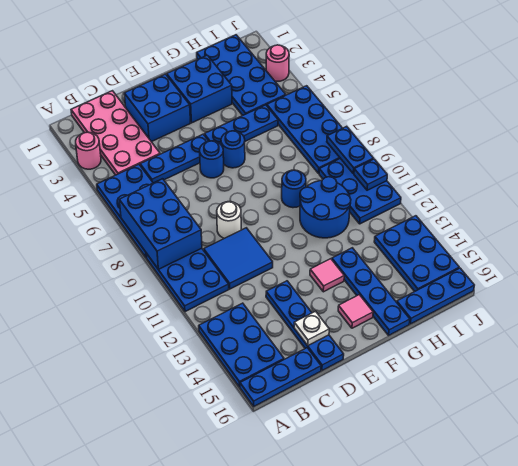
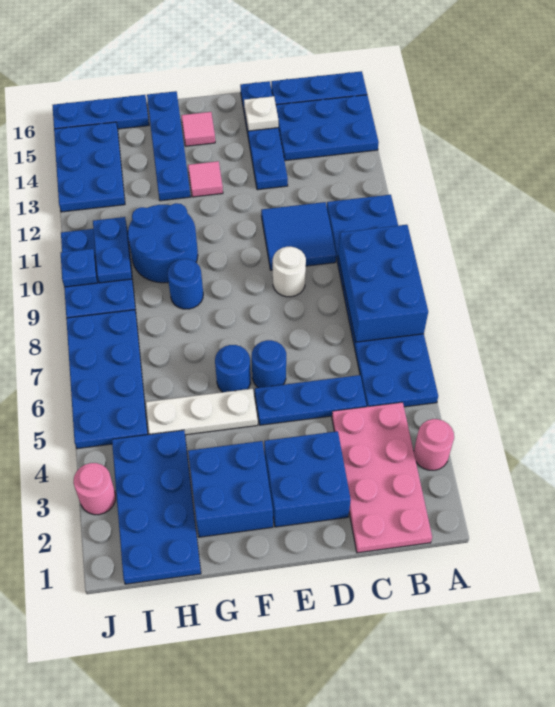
blue plate A13:B15 level 1 -> blue plate A14:C15 level 1
blue plate F5:H5 level 1 -> white plate F5:H5 level 1
blue plate J8:J9 level 2 -> blue plate I10:I11 level 2

